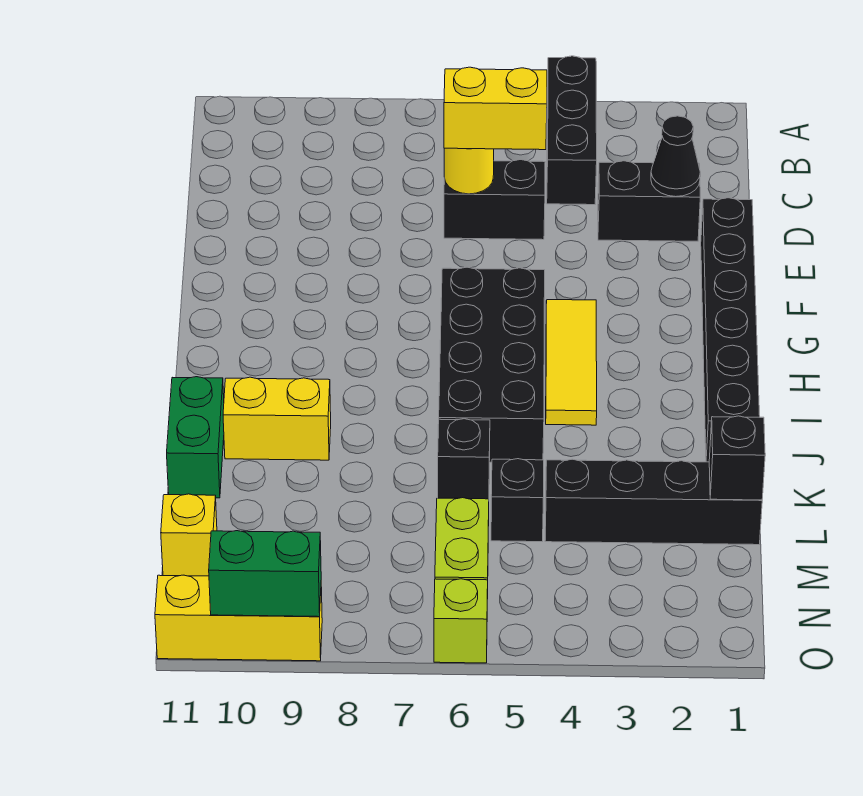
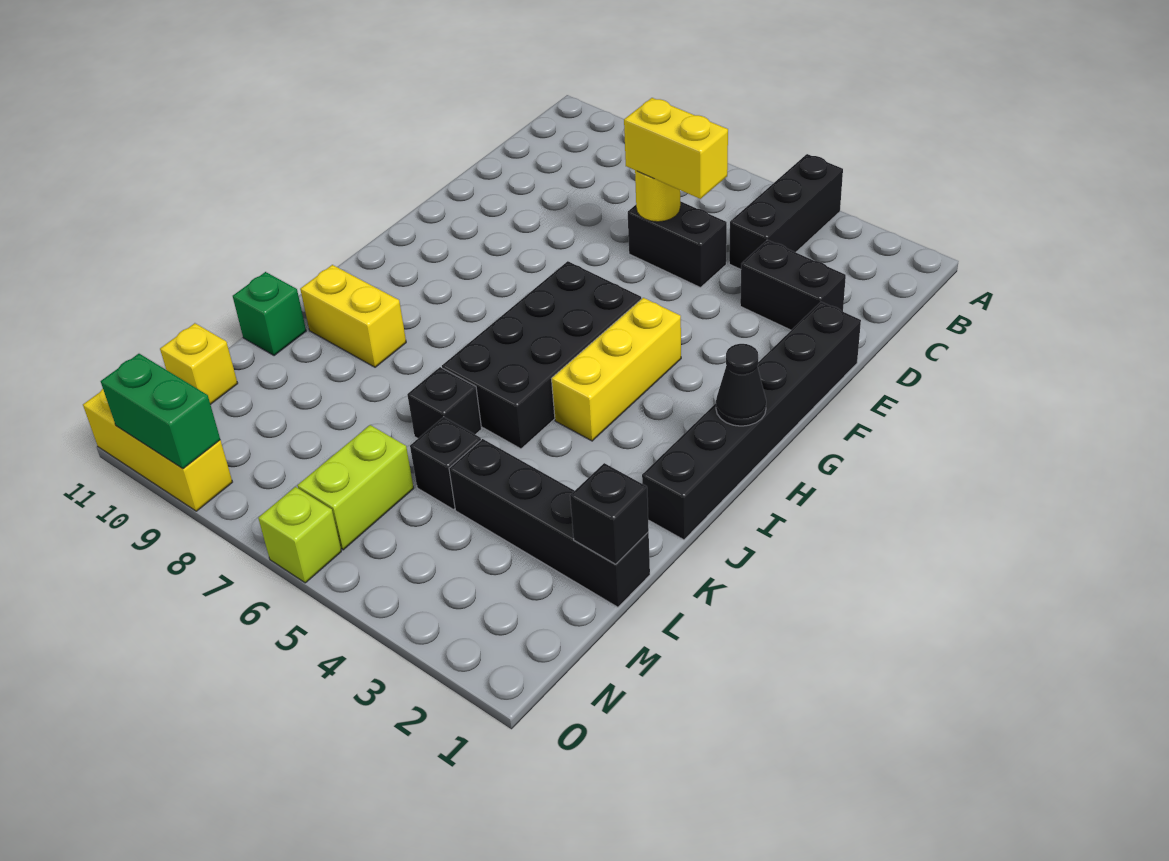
black cone D2 level 2 -> black cone H1 level 2
yellow tile G4:I4 level 1 -> yellow brick G4:I4 level 1
green brick J11:K11 level 1 -> green brick K11 level 1

